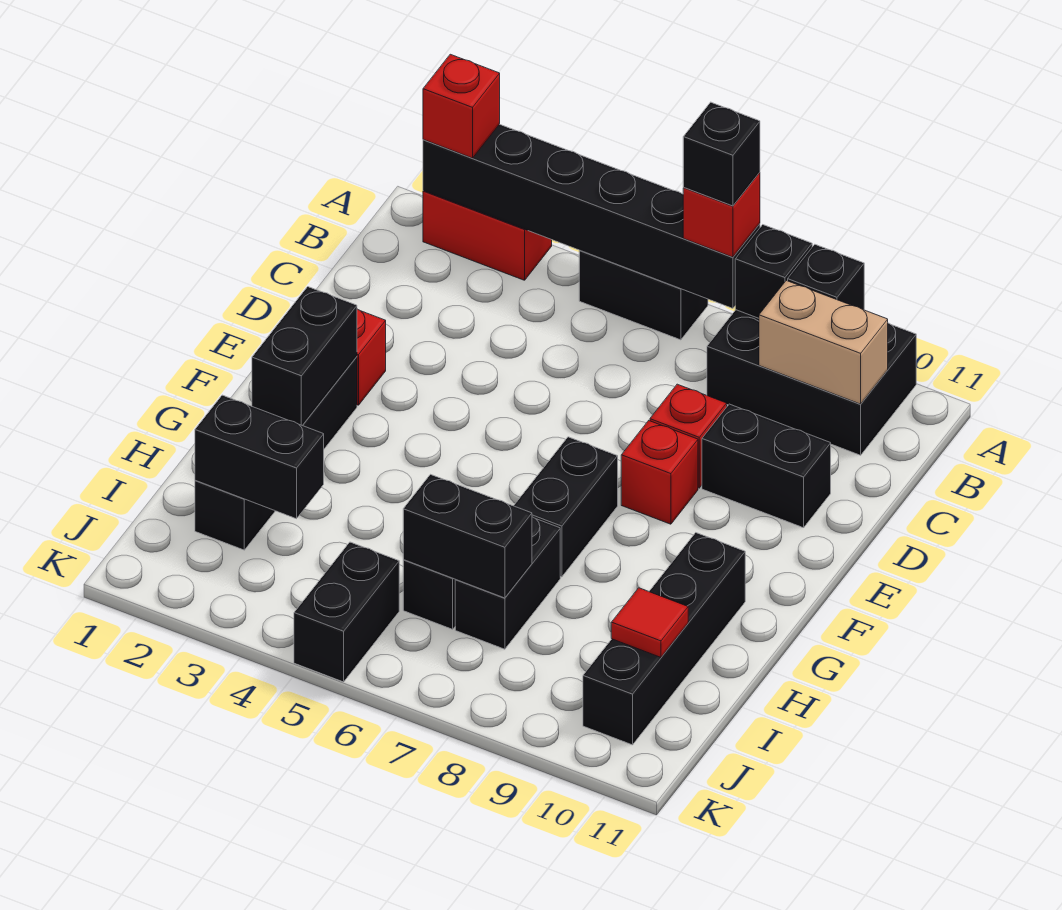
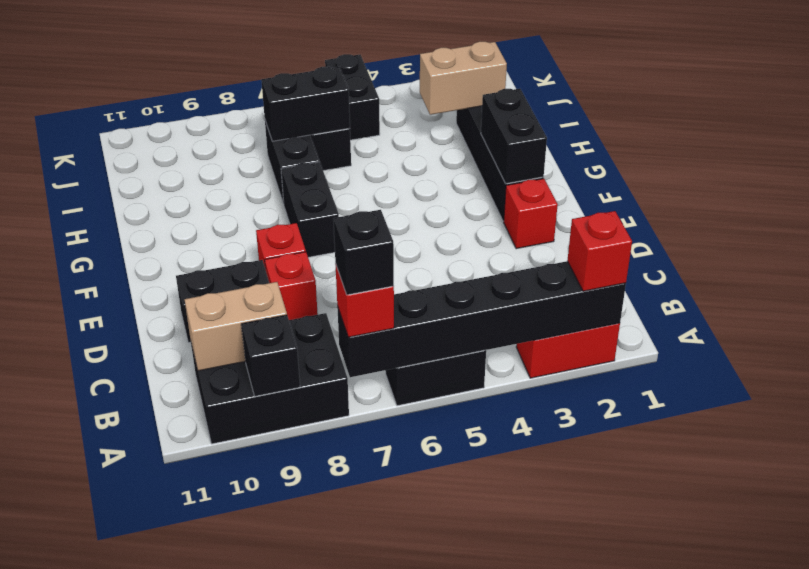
black brick A8 level 2 -> none
black brick G10:J10 level 1 -> none
black brick I2:I3 level 2 -> tan brick I2:I3 level 2
red tile I10 level 2 -> none

